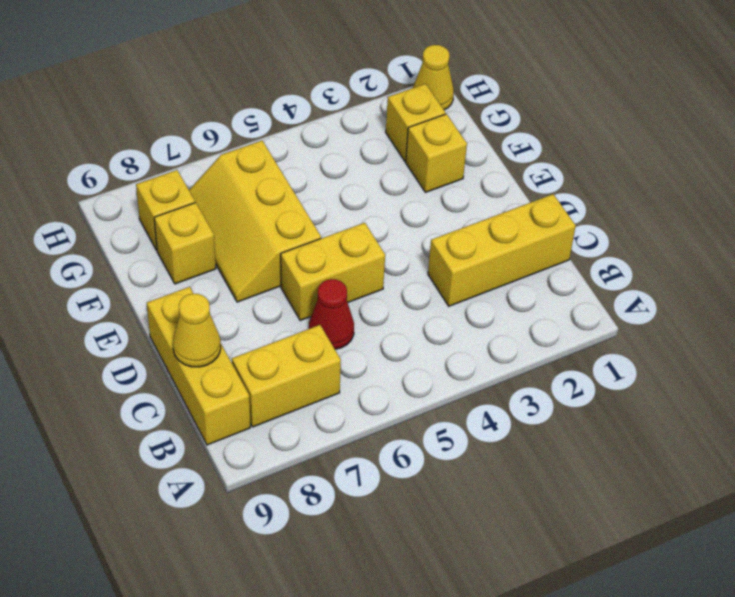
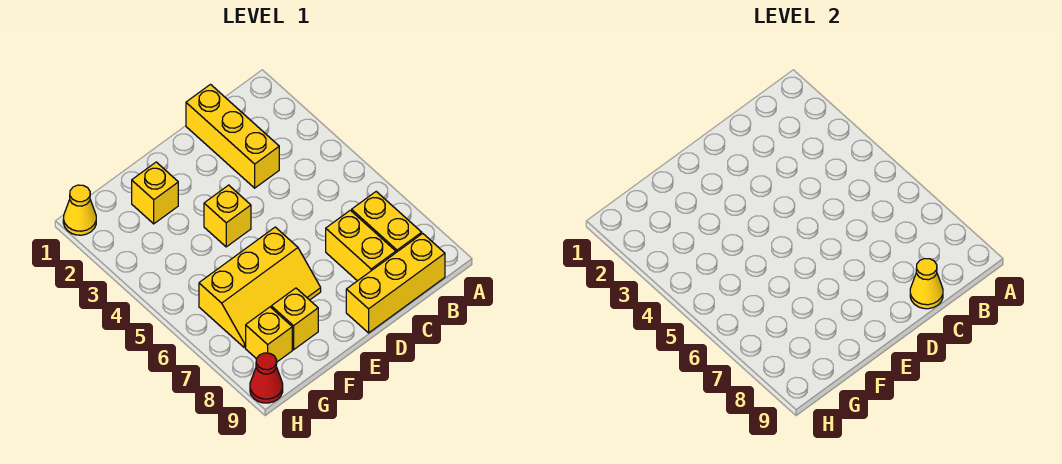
red cone C6 level 1 -> red cone H9 level 1
yellow brick D5:D6 level 1 -> yellow brick C7:C8 level 1
yellow brick G2 level 1 -> yellow brick E4 level 1

